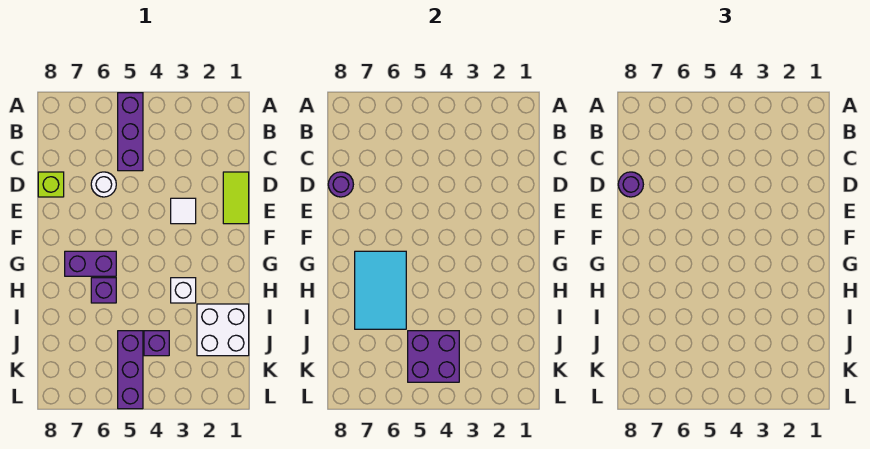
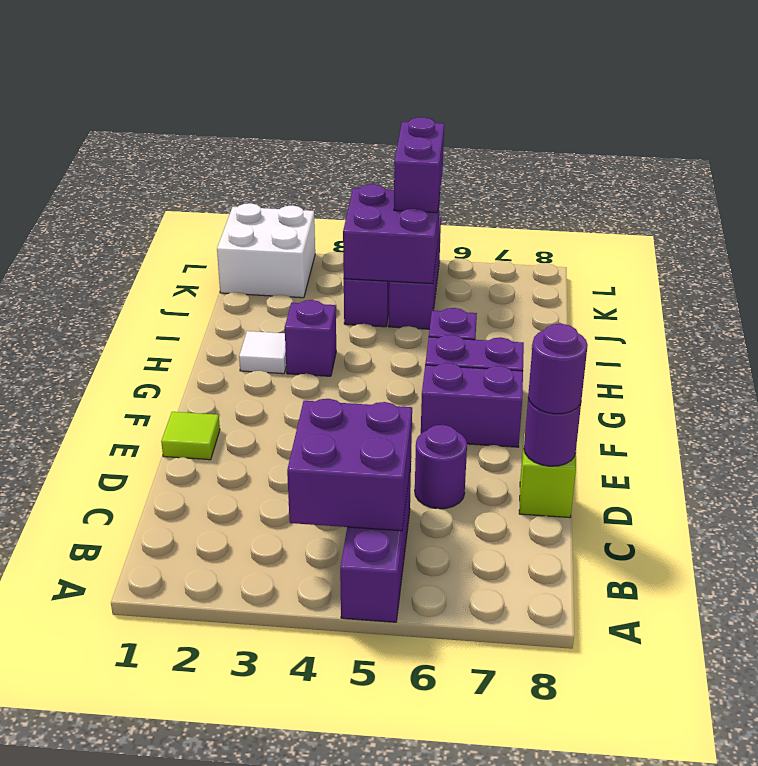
none -> purple brick B4:C5 level 2
lime tile D1:E1 level 1 -> lime tile E1 level 1
white round brick D6 level 1 -> purple round brick D6 level 1
white tile E3 level 1 -> white tile H2 level 1
none -> purple brick F6:F7 level 1
cyan tile G6:I7 level 2 -> none
white brick H3 level 1 -> purple brick H3 level 1
white brick I1:J2 level 1 -> white brick K1:L2 level 1
none -> purple brick K5:L5 level 3

